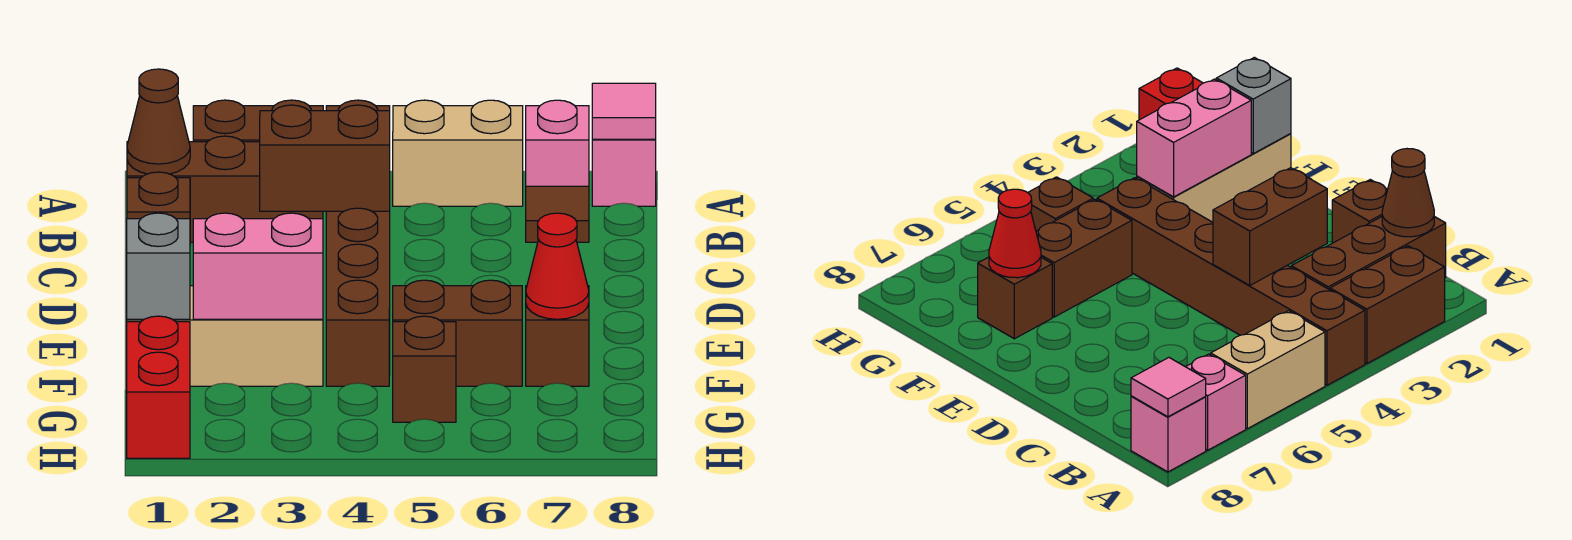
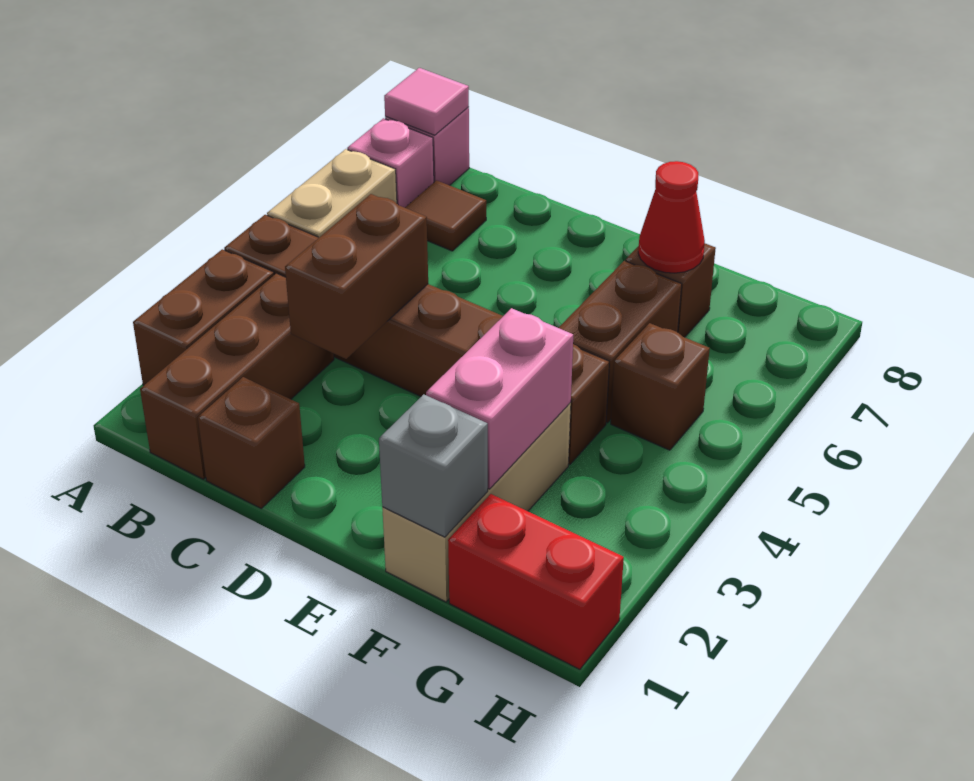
brown cone B1 level 2 -> none

